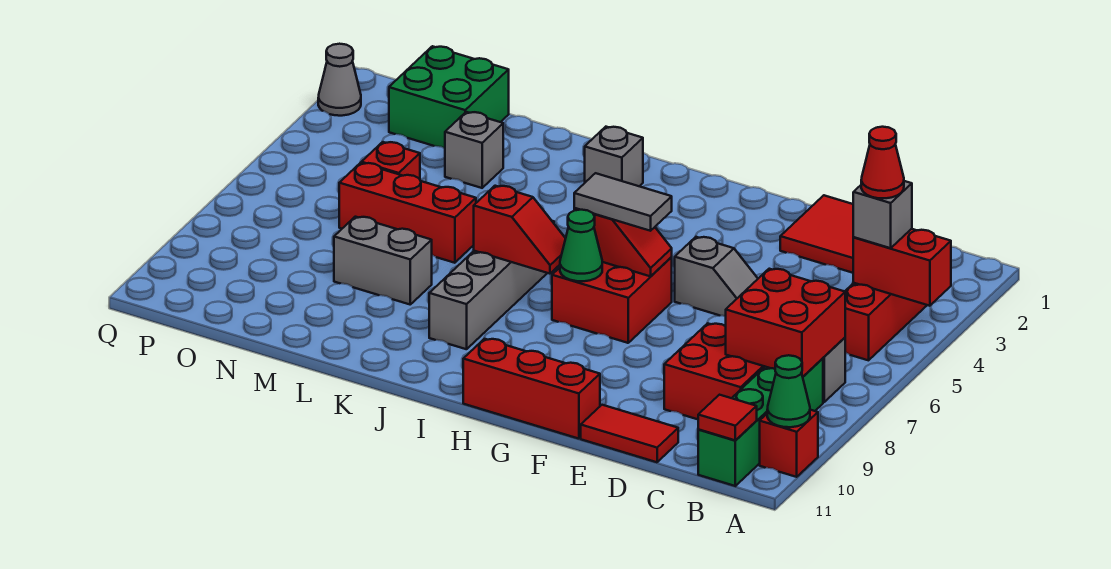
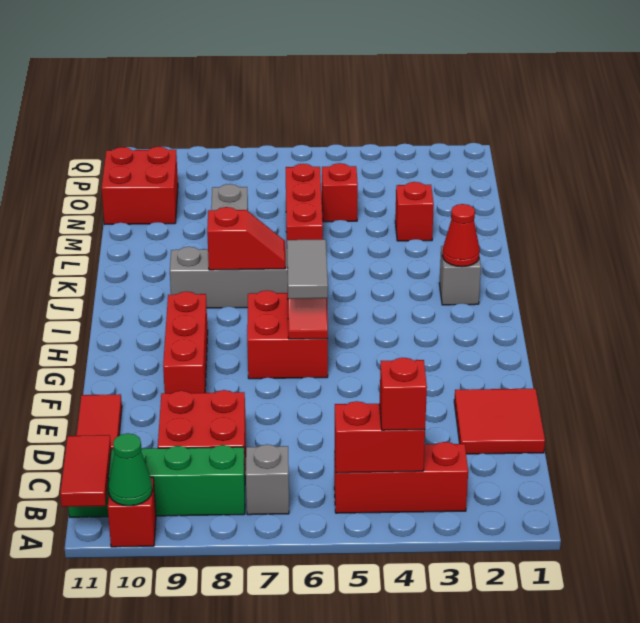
red brick A4:B4 level 2 -> red brick B4:B5 level 2
grey brick B4 level 3 -> red brick B4 level 3
red cone B4 level 4 -> red cone J2 level 2
red brick B7:C8 level 2 -> red brick N10:O11 level 1
red tile B11 level 2 -> red tile A11:B11 level 2
grey slope E5:F5 level 1 top F -> none
red brick F11:H11 level 1 -> red brick F9:H9 level 1
green cone H7 level 2 -> none
red slope I7:J7 level 2 top J -> red slope J7:J8 level 2 top 8
grey brick M3 level 1 -> red brick M3 level 1
green brick N1:O2 level 1 -> none
grey cone Q2 level 1 -> none

